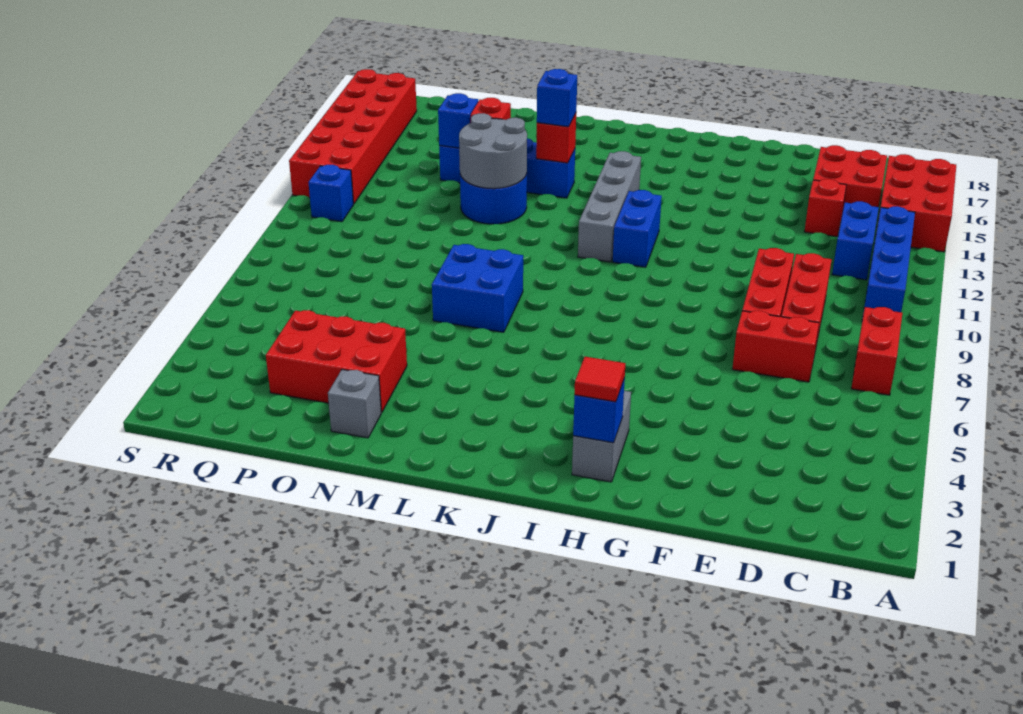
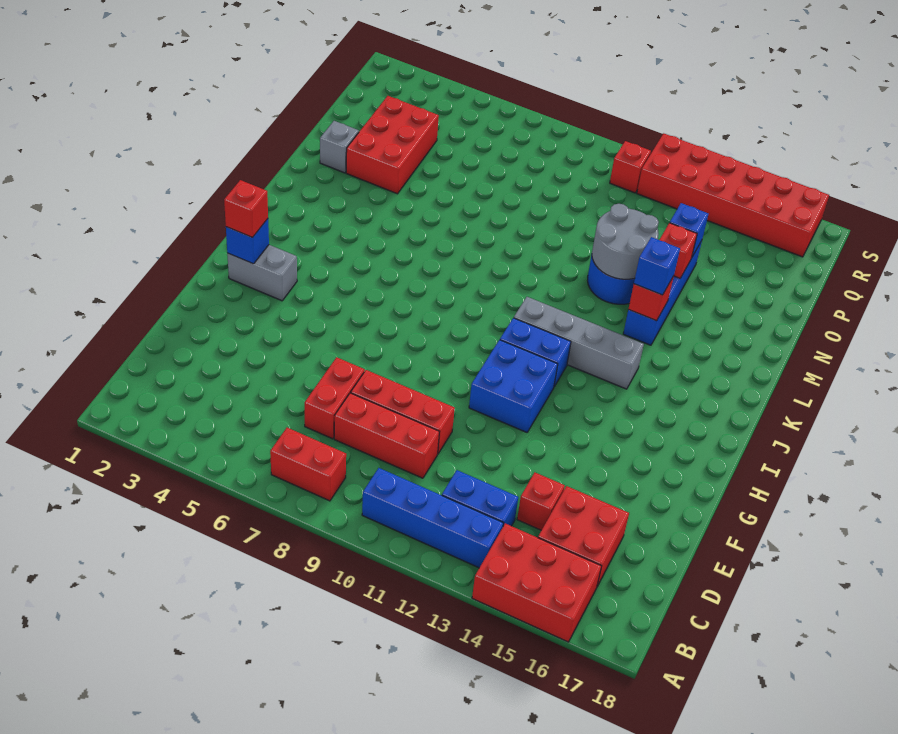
red tile H2 level 3 -> red brick H2 level 3
blue brick L7:M8 level 1 -> blue brick G11:H12 level 1
blue brick R11 level 1 -> red brick R11 level 1

